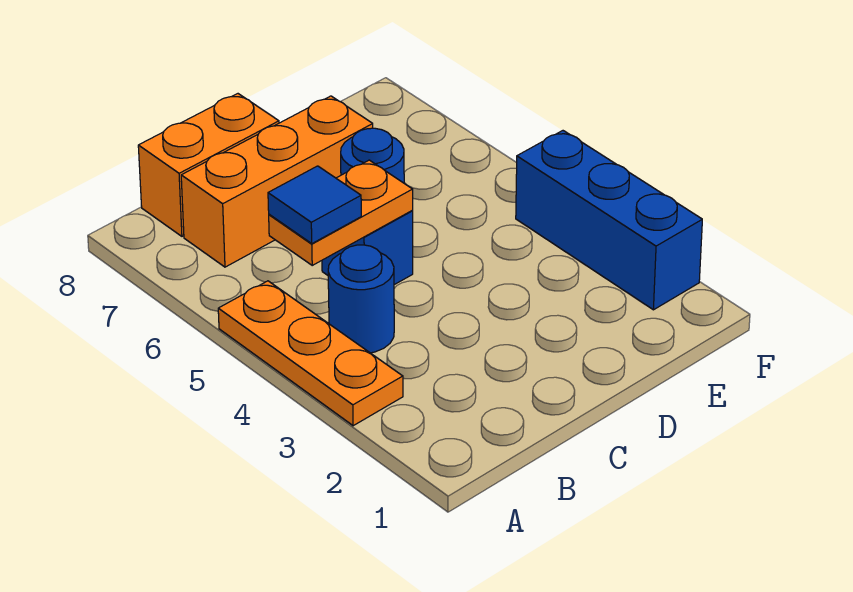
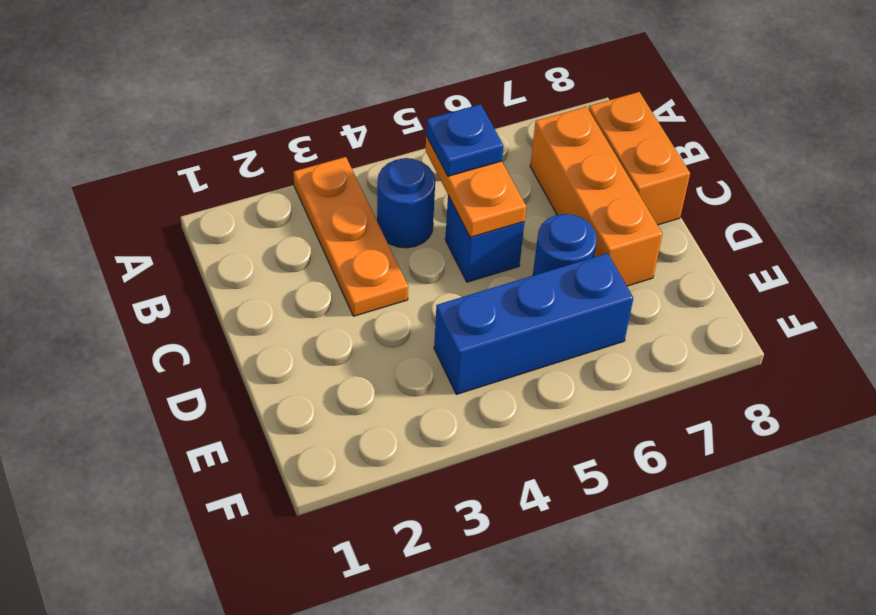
orange plate A3:A5 level 1 -> orange plate A3:C3 level 1
blue tile B5 level 3 -> blue plate B5 level 3
blue brick F2:F4 level 1 -> blue brick E4:E6 level 1

